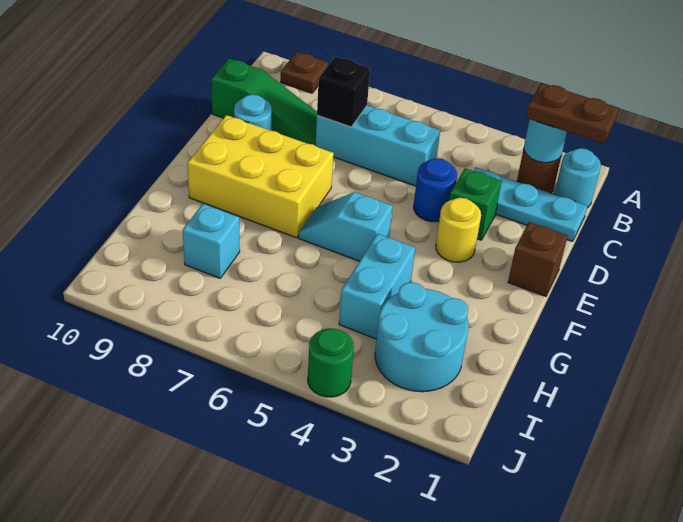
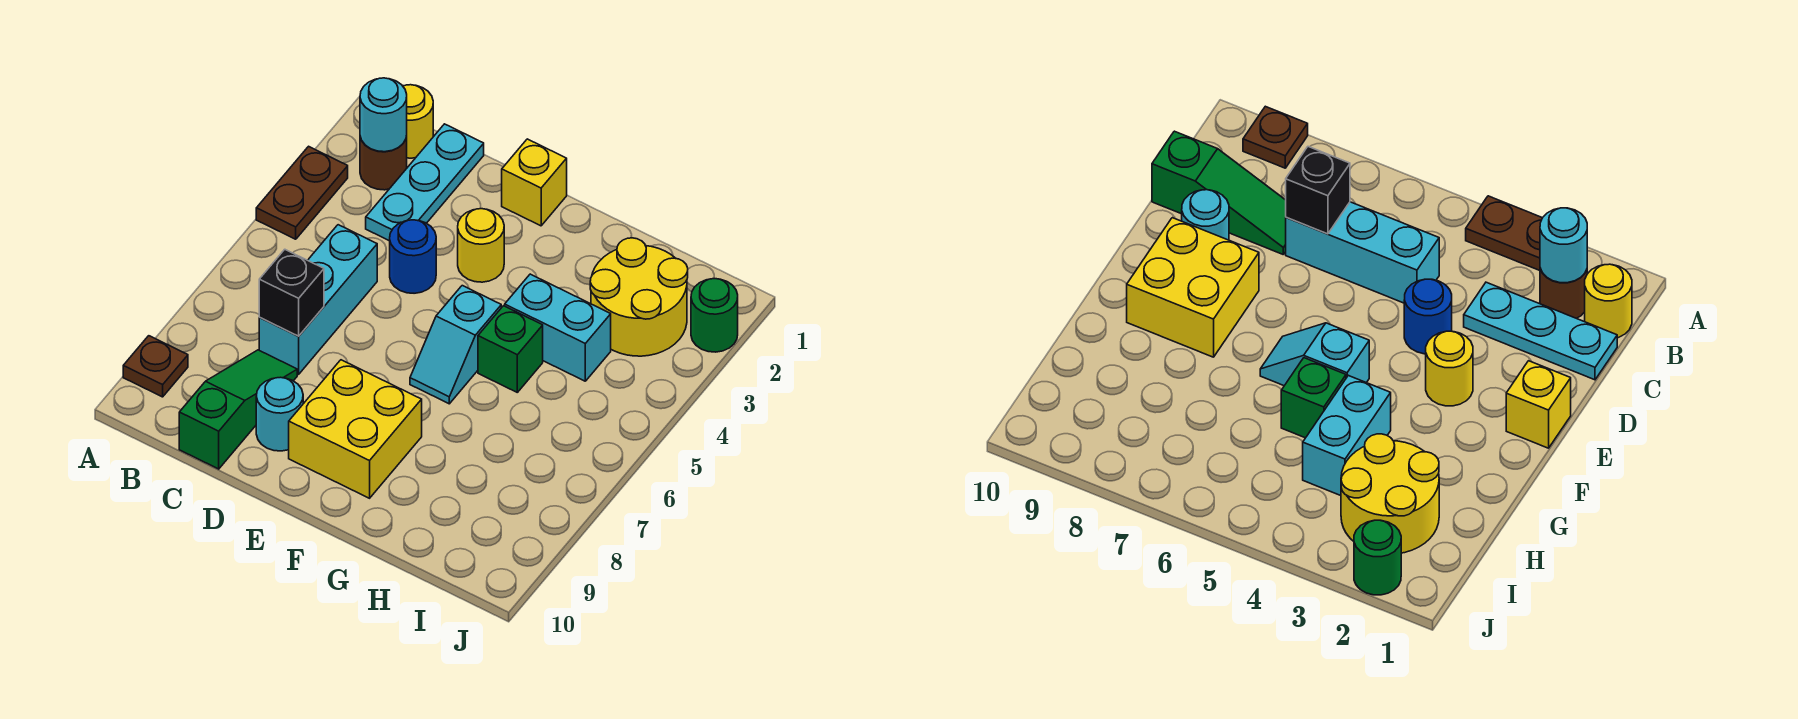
cyan round brick B1 level 1 -> yellow round brick B1 level 1
brown plate B1:B2 level 3 -> brown plate A3:A4 level 1
green brick D3 level 1 -> green brick G5 level 1
brown brick E1 level 1 -> yellow brick E1 level 1
yellow brick E7:F9 level 1 -> yellow brick E8:F9 level 1
cyan round brick H2:I3 level 1 -> yellow round brick H2:I3 level 1
cyan brick H8 level 1 -> none
green round brick J4 level 1 -> green round brick J2 level 1

